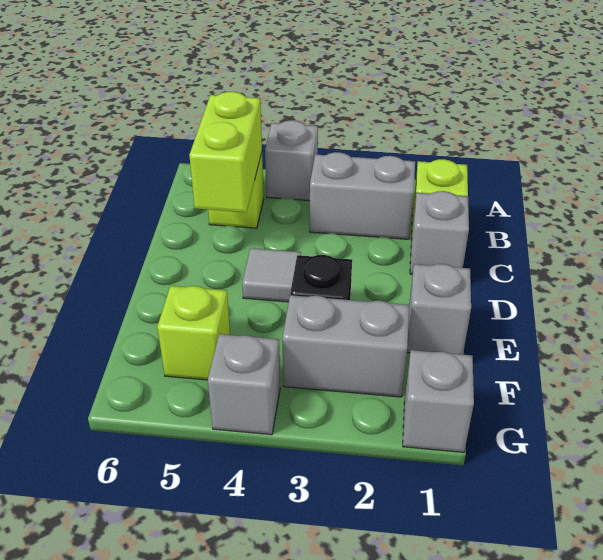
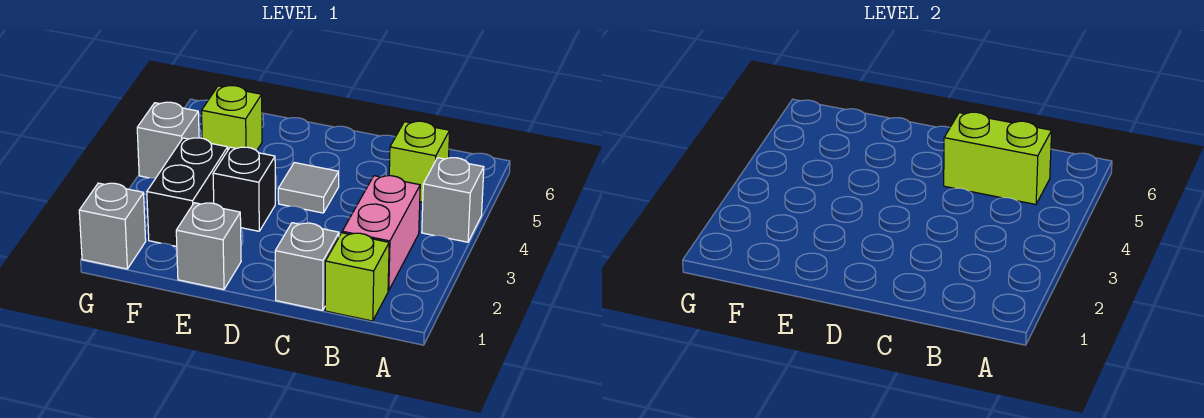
grey brick B2:B3 level 1 -> pink brick B2:B3 level 1
grey brick F2:F3 level 1 -> black brick F2:F3 level 1

